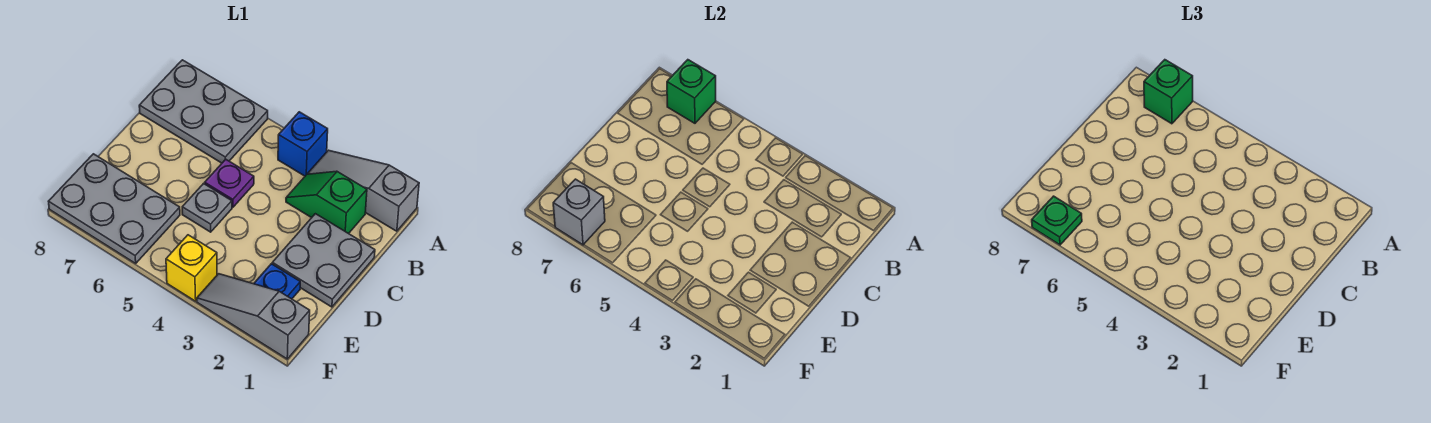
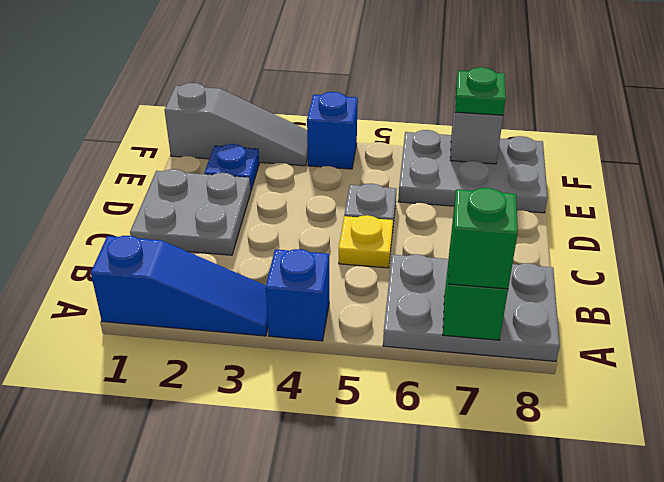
grey slope A1:A3 level 1 top 1 -> blue slope A1:A3 level 1 top 1
green slope B2:B3 level 1 top 2 -> none
purple plate C5 level 1 -> yellow plate C5 level 1
yellow brick F4 level 1 -> blue brick F4 level 1

